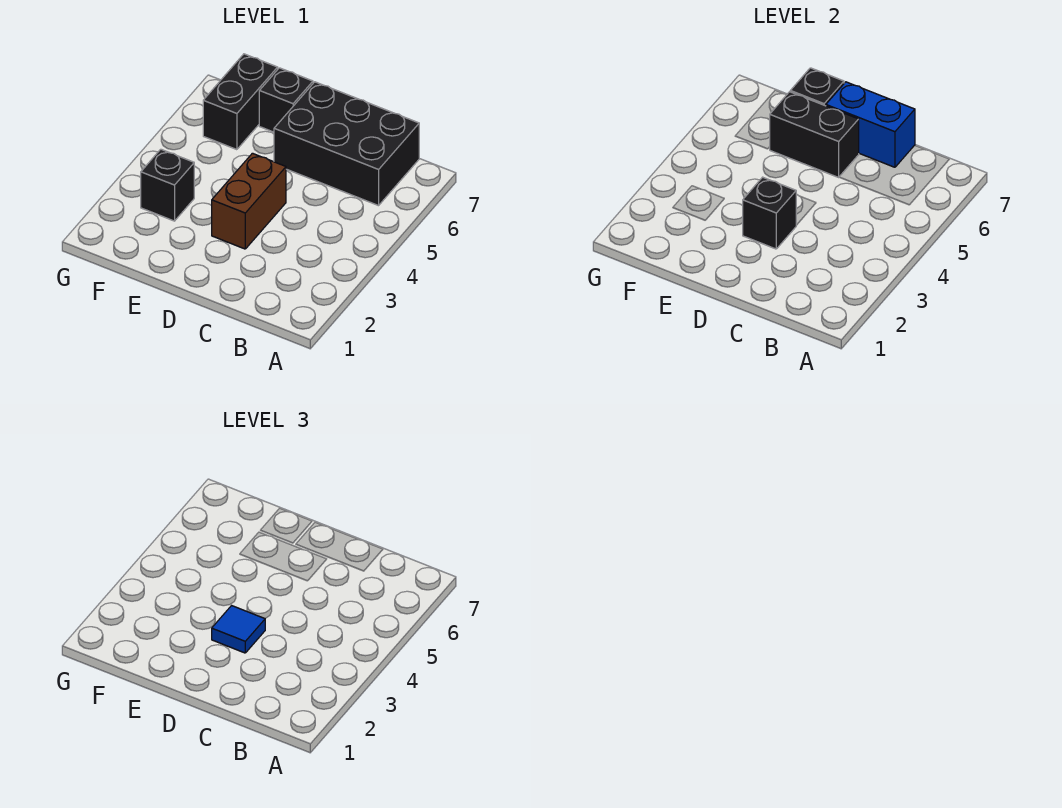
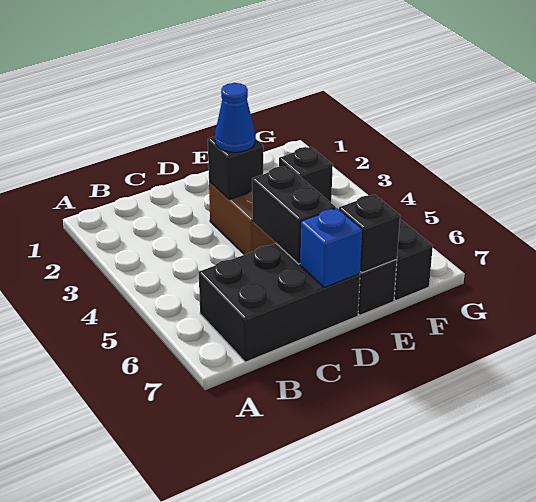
blue brick C7:D7 level 2 -> blue brick D7 level 2
blue tile D3 level 3 -> blue cone D3 level 3
black brick D6:E6 level 2 -> black brick D5:D6 level 2

